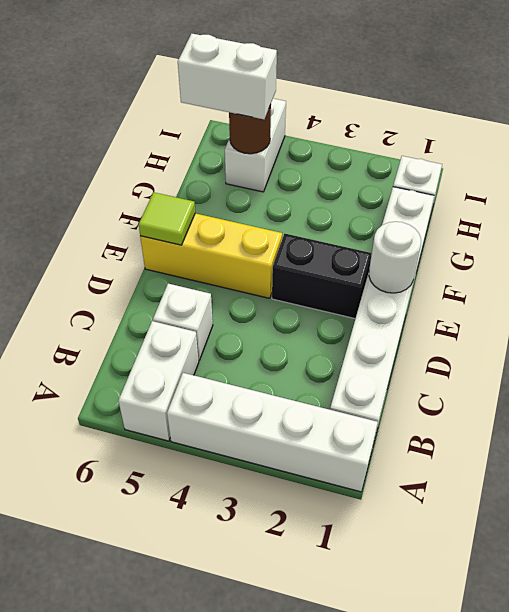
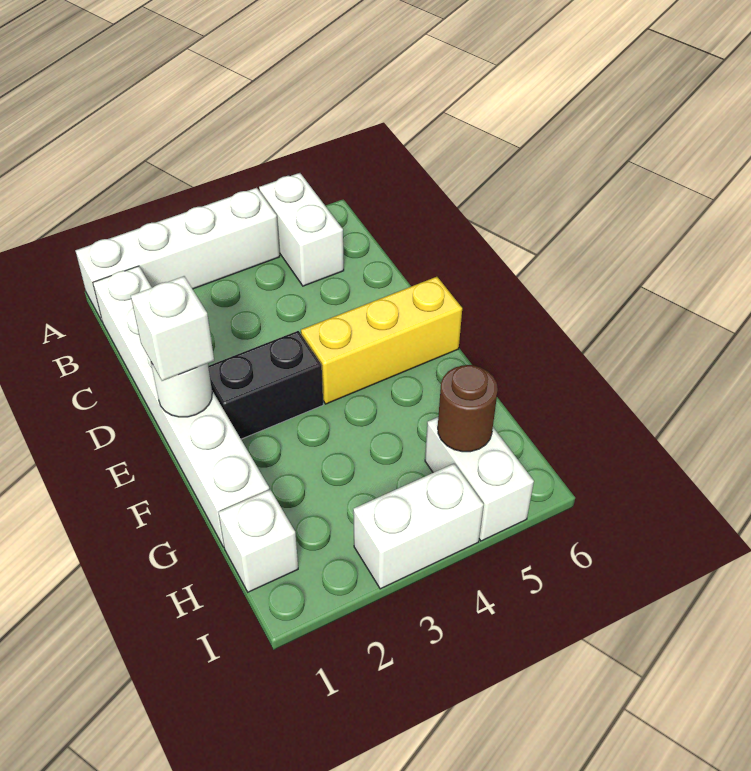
white brick C5 level 1 -> white brick E1 level 3
lime tile E6 level 2 -> none
white brick H5:H6 level 3 -> white brick I3:I4 level 1

